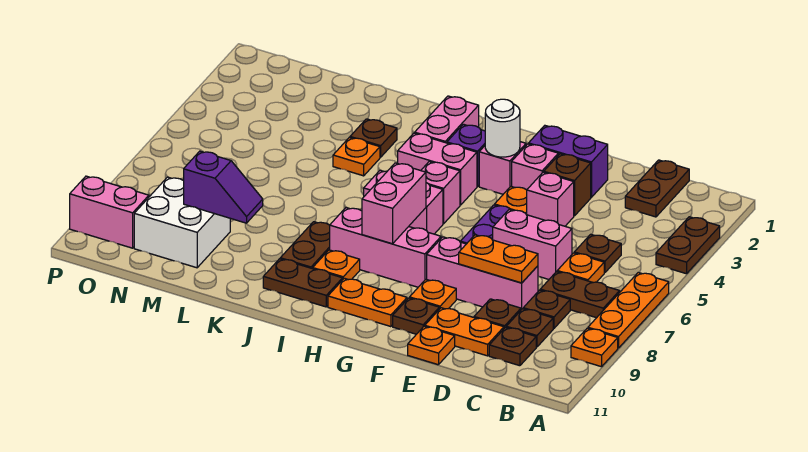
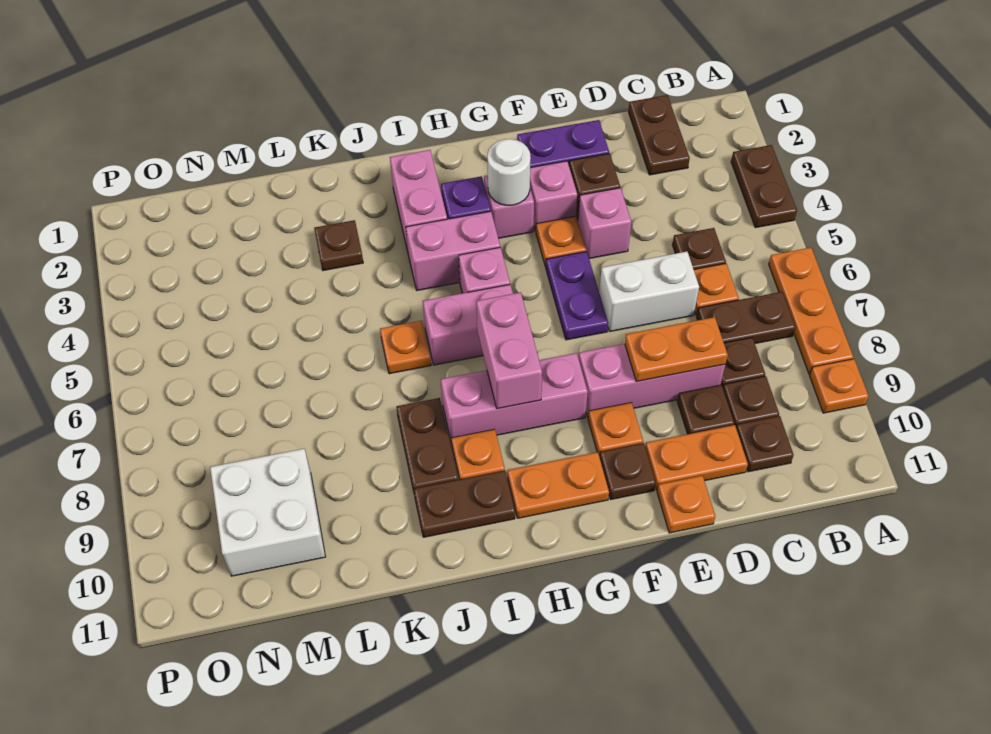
pink brick D6:E6 level 1 -> white brick D6:E6 level 1
orange plate K4 level 1 -> orange plate J6 level 1
purple slope L9:M9 level 2 top M -> none
pink brick O10:P10 level 1 -> none

